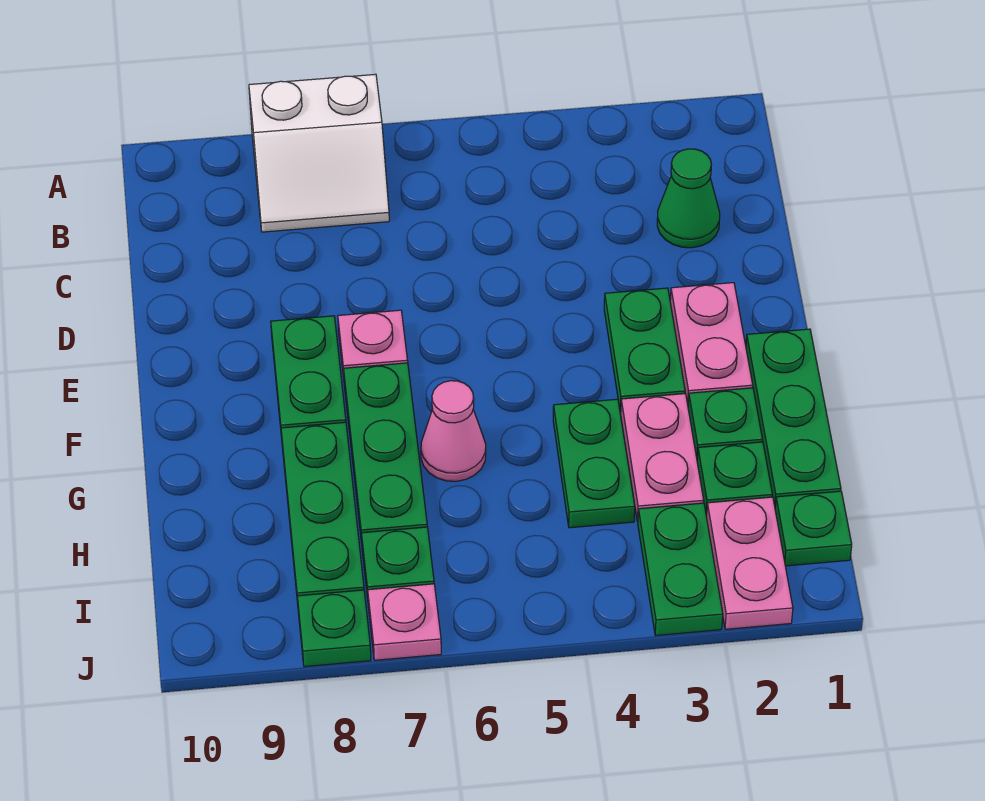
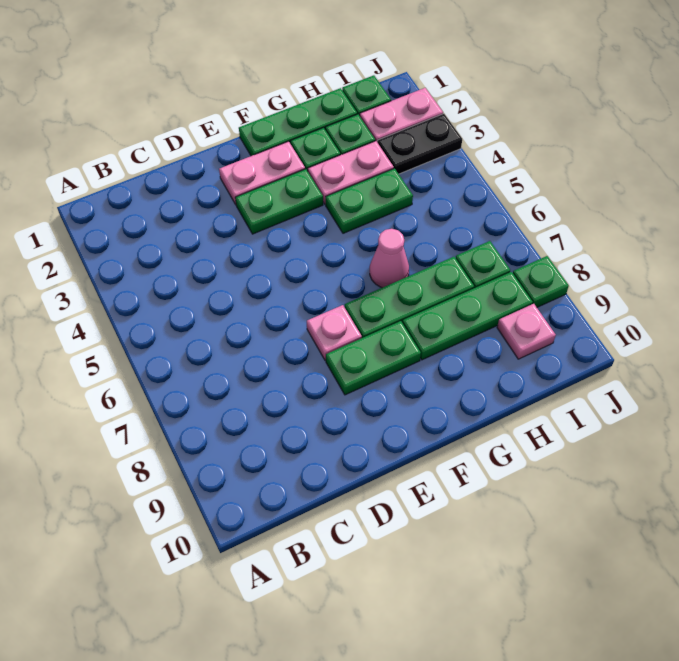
white slope A7:B8 level 1 top A -> none
green cone C2 level 1 -> none
green plate I3:J3 level 1 -> black plate I3:J3 level 1
pink plate J7 level 1 -> pink plate I9 level 1

